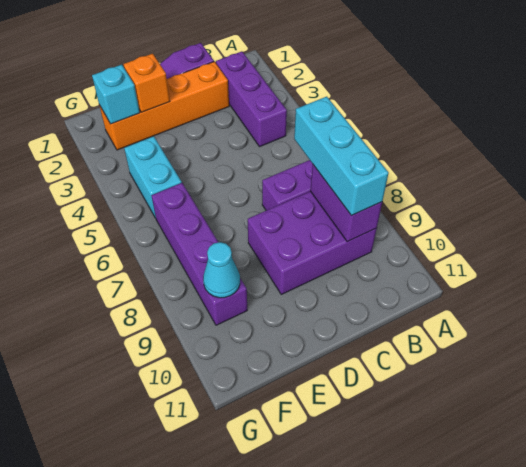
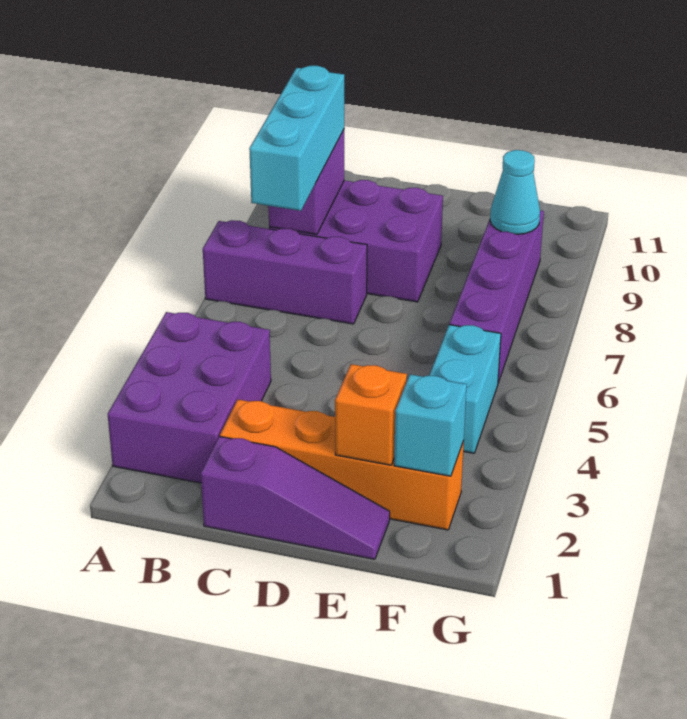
purple brick B2:B4 level 1 -> purple brick A2:B4 level 1

